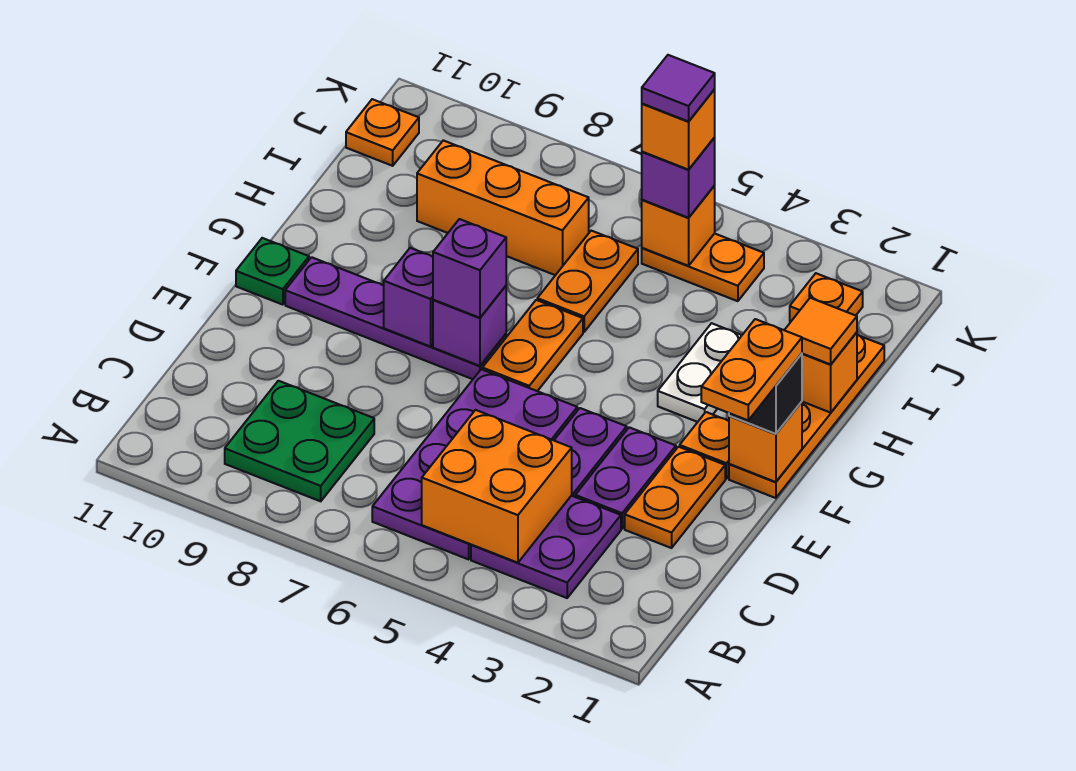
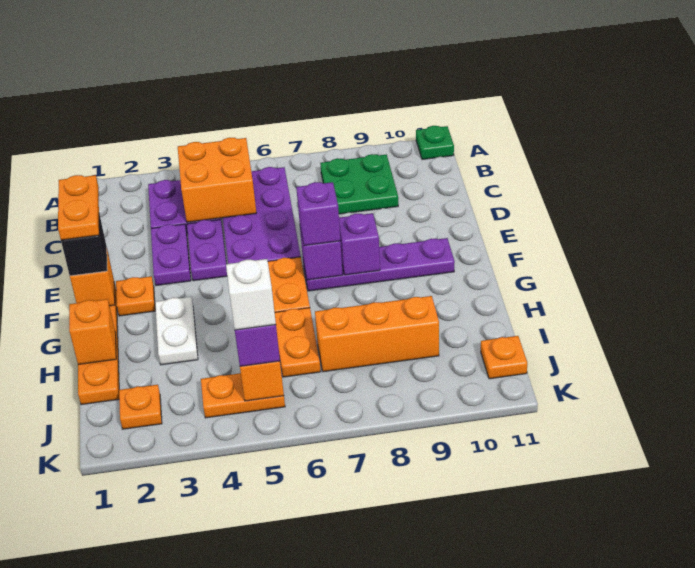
orange plate D2:E2 level 1 -> none
green plate F11 level 1 -> green plate A11 level 1
orange tile H1 level 3 -> none
orange brick J5 level 4 -> white brick J5 level 4
purple tile J5 level 5 -> none

